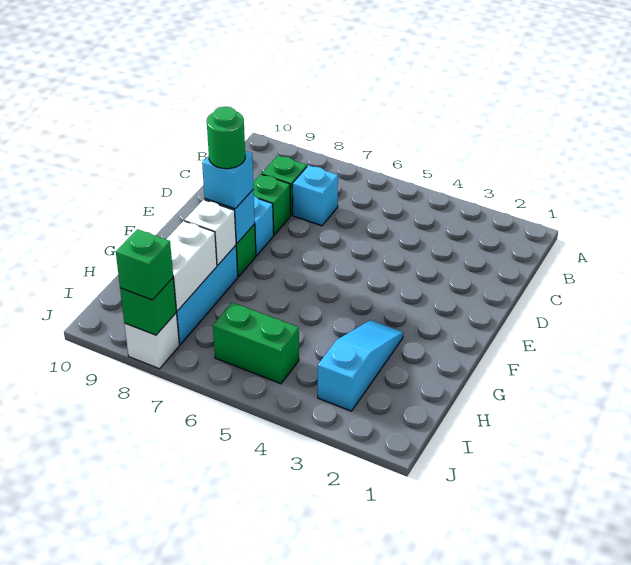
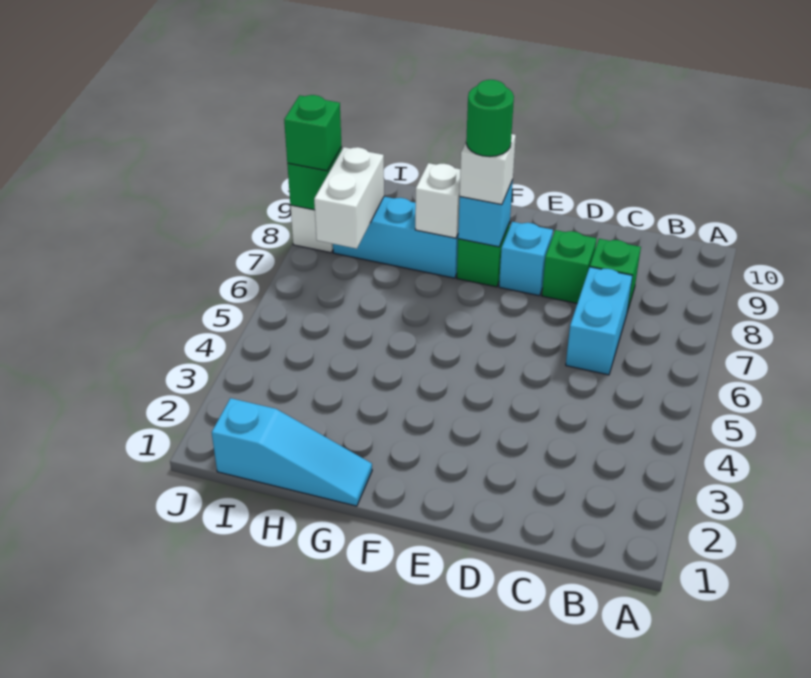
cyan brick C7 level 1 -> cyan brick C6:C7 level 1
cyan brick F8 level 3 -> white brick F8 level 3
cyan slope G3:I3 level 1 top I -> cyan slope G1:I1 level 1 top I
white brick H8:I8 level 2 -> white brick I7:I8 level 2
green brick I5:I6 level 1 -> none

